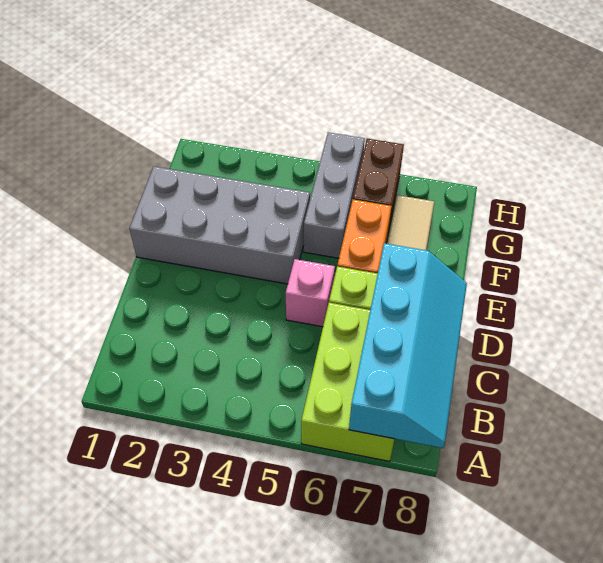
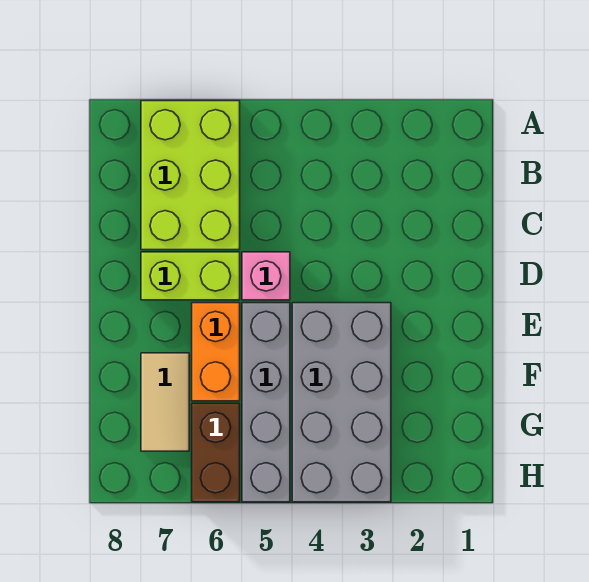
cyan slope A7:D8 level 2 top 7 -> none
grey brick E1:F4 level 1 -> grey brick E3:H4 level 1
grey brick F5:H5 level 1 -> grey brick E5:H5 level 1

